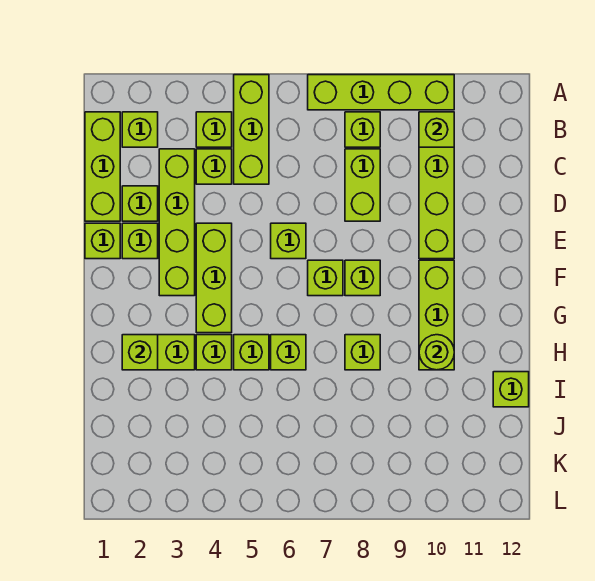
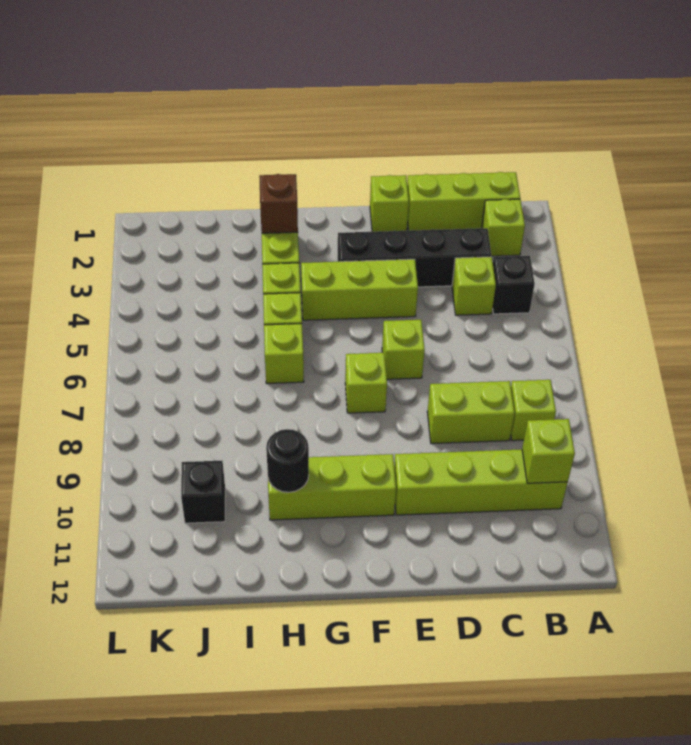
lime brick A5:C5 level 1 -> none
lime brick A7:A10 level 1 -> none
lime brick B4 level 1 -> black brick B4 level 1
lime brick C3:F3 level 1 -> black brick C3:F3 level 1
lime brick D2 level 1 -> none
lime brick E2 level 1 -> none
lime brick F8 level 1 -> none
lime brick H2 level 2 -> brown brick H2 level 2
lime brick H8 level 1 -> none
lime round brick H10 level 2 -> black round brick H10 level 2
lime brick I12 level 1 -> none
none -> black brick J10 level 1

